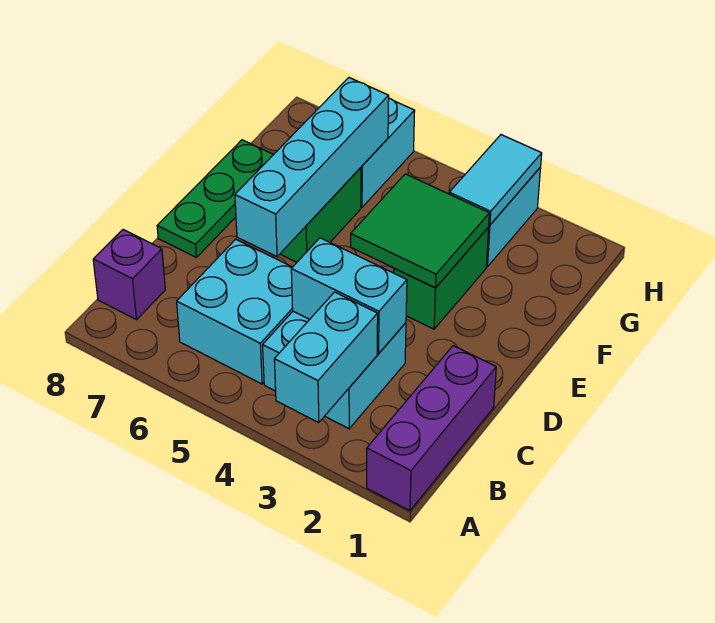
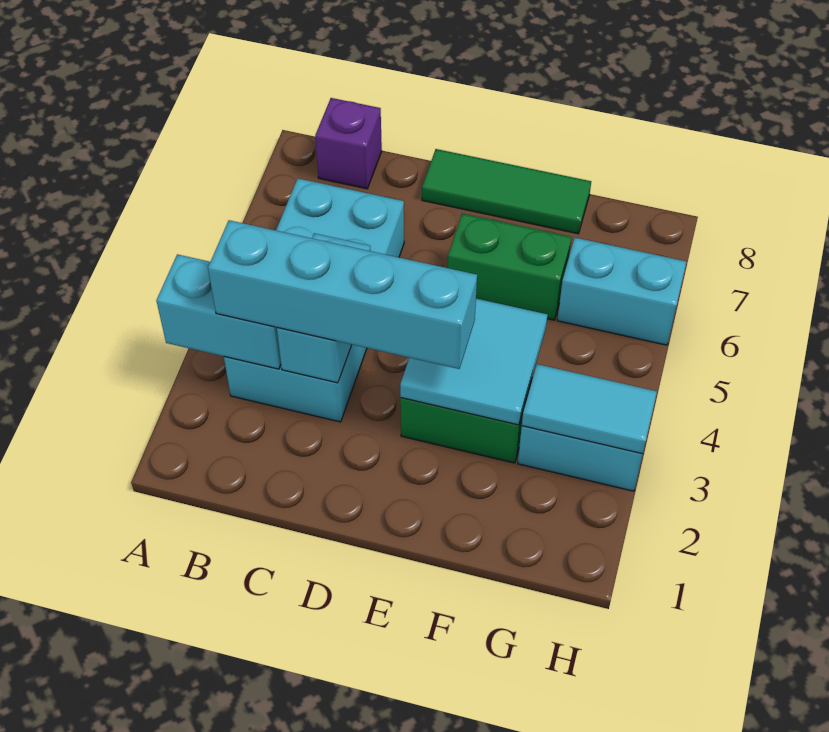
purple brick A1:C1 level 1 -> none
cyan brick D6:G6 level 2 -> cyan brick B3:E3 level 3
green plate D8:F8 level 1 -> green tile D8:F8 level 1
green tile E3:F4 level 2 -> cyan tile E3:F4 level 2

